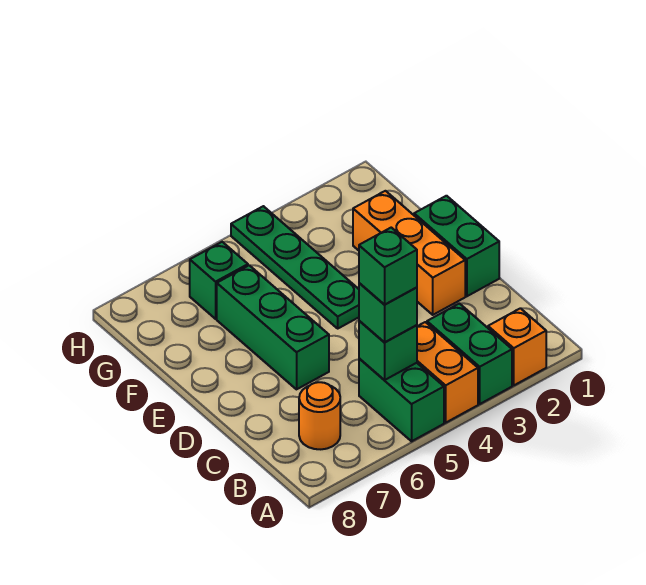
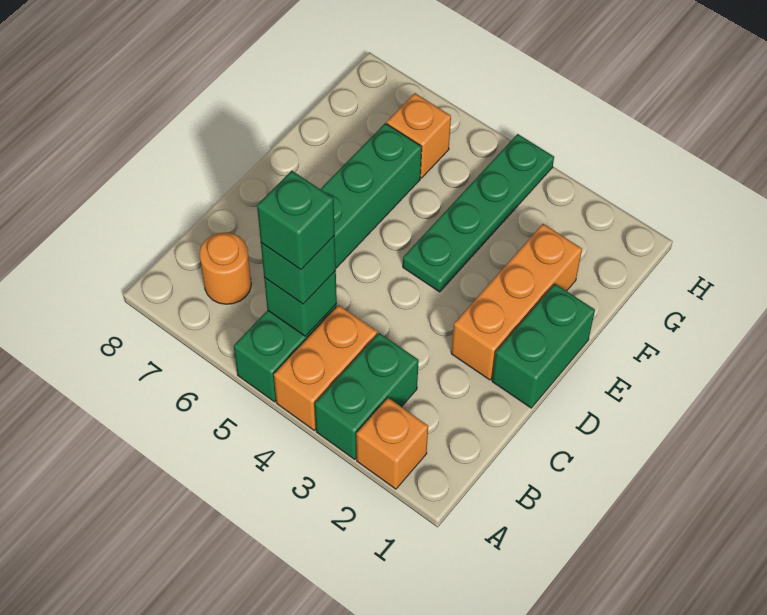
green brick G6 level 1 -> orange brick G6 level 1

